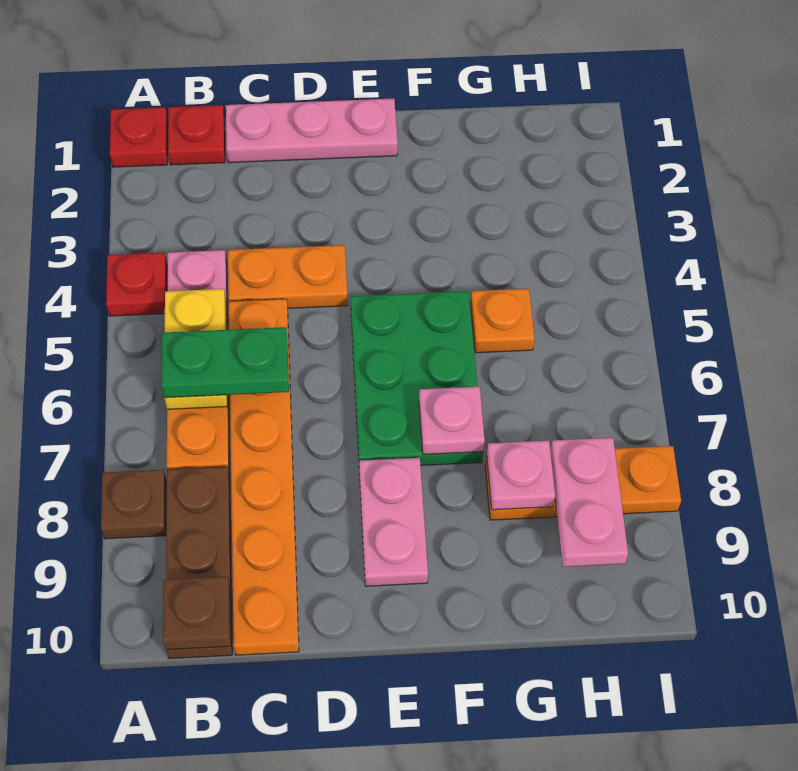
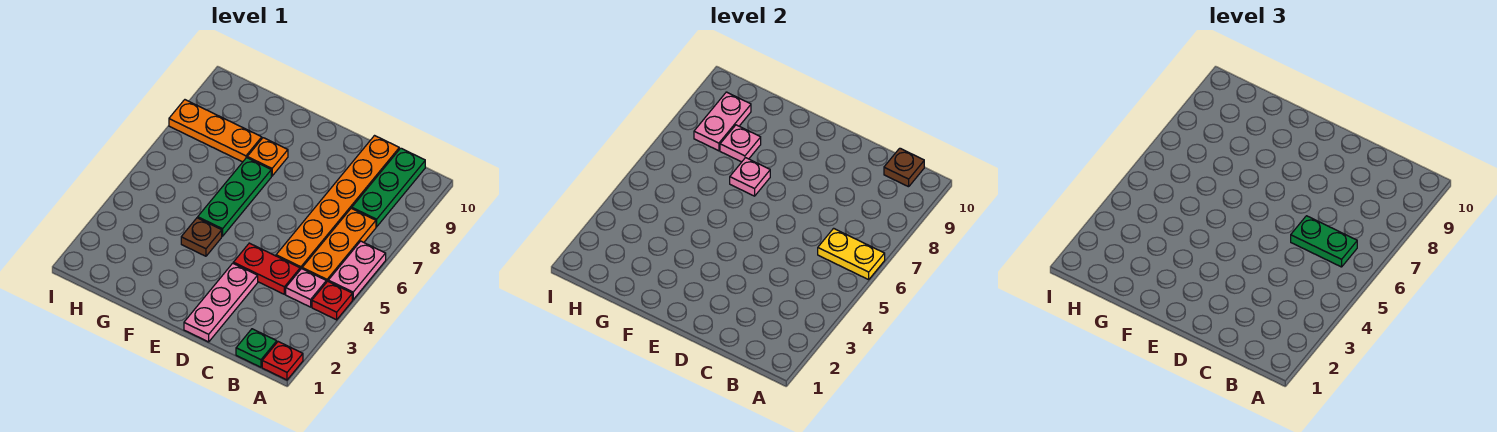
brown plate A8 level 1 -> brown plate F4 level 1
red plate B1 level 1 -> green plate B1 level 1
yellow plate B5:B6 level 2 -> yellow plate A6:B6 level 2
brown plate B8:B10 level 1 -> green plate B8:B10 level 1
pink plate C1:E1 level 1 -> pink plate D1:D3 level 1
orange plate C4:D4 level 1 -> red plate C4:D4 level 1
green plate E5:F7 level 1 -> green plate F5:F7 level 1
pink plate E8:E9 level 1 -> pink plate A5:A6 level 1
orange plate G5 level 1 -> orange plate F8 level 1

